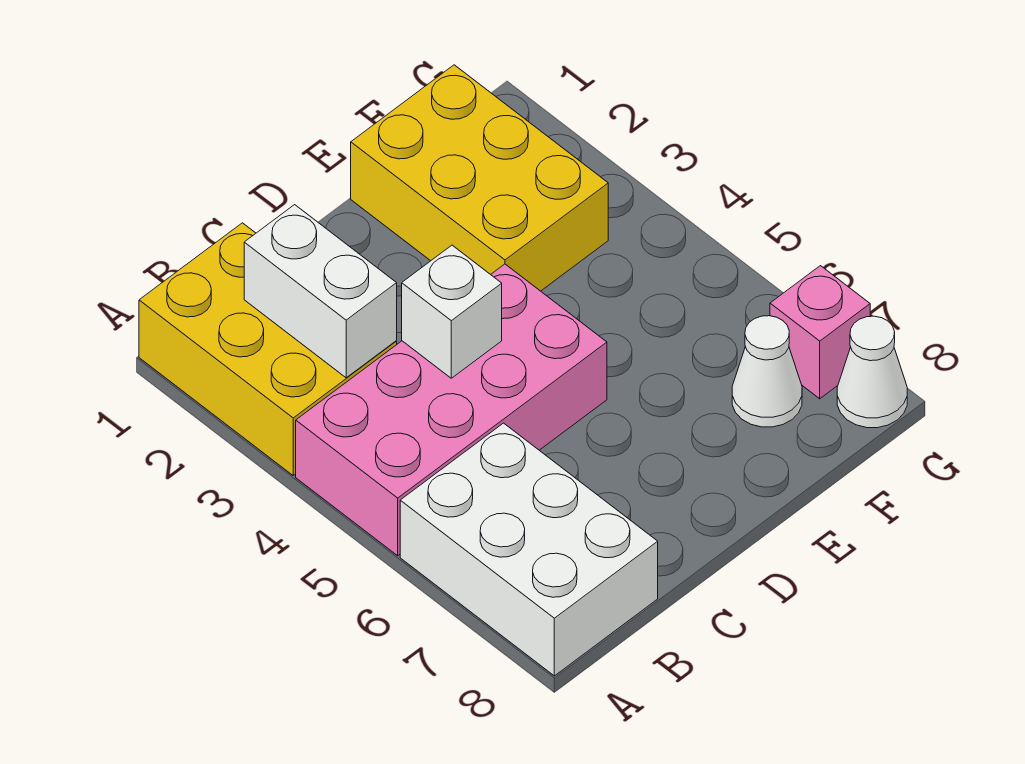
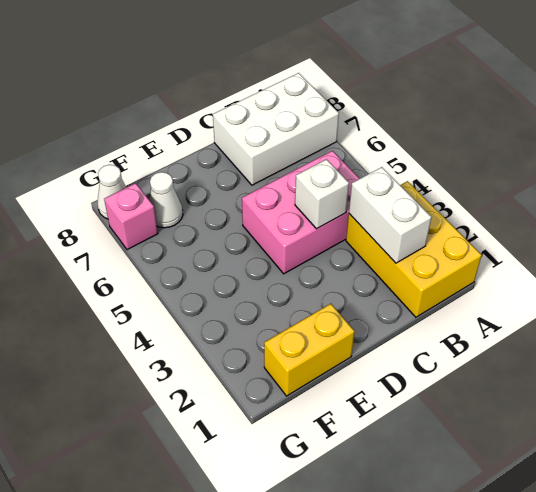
pink brick A4:D5 level 1 -> pink brick B4:D5 level 1
white brick A6:B8 level 1 -> white brick A7:C8 level 1
yellow brick E1:F3 level 1 -> yellow brick E1:F1 level 1

